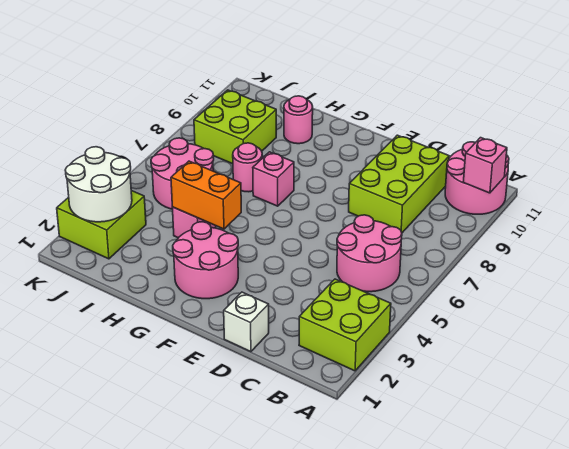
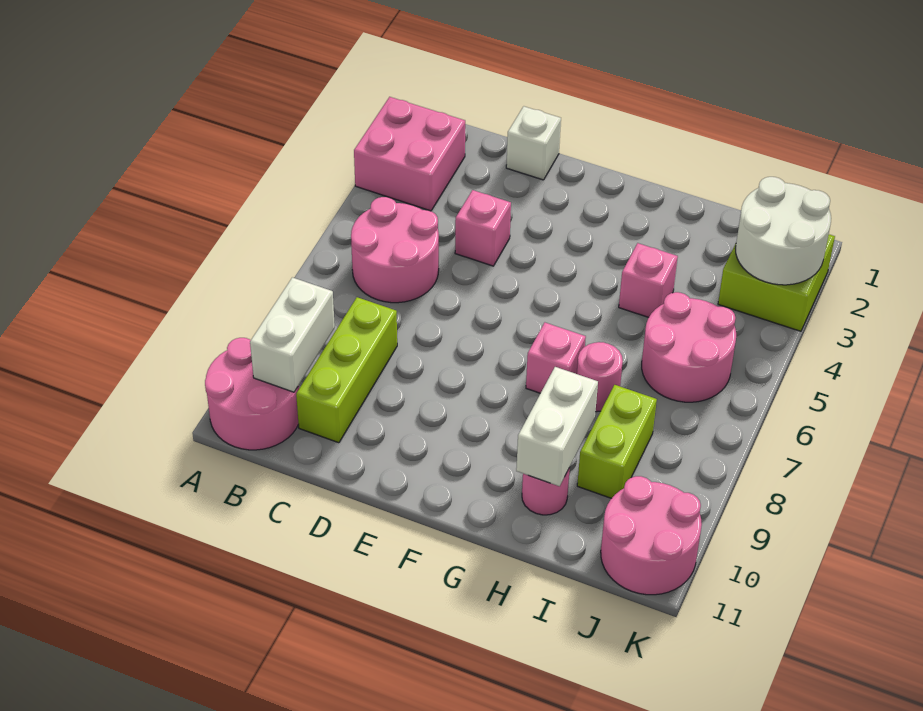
lime brick A2:B3 level 1 -> pink brick A2:B3 level 1
pink brick A10 level 2 -> pink brick D4 level 1
none -> white brick B9:B10 level 2
lime brick C8:D10 level 1 -> lime brick C8:C10 level 1
pink round brick F2:G3 level 1 -> pink round brick J10:K11 level 1
orange brick G4:H4 level 2 -> none
none -> white brick H9:H10 level 2
lime brick I8:J9 level 1 -> lime brick I8:I9 level 1

